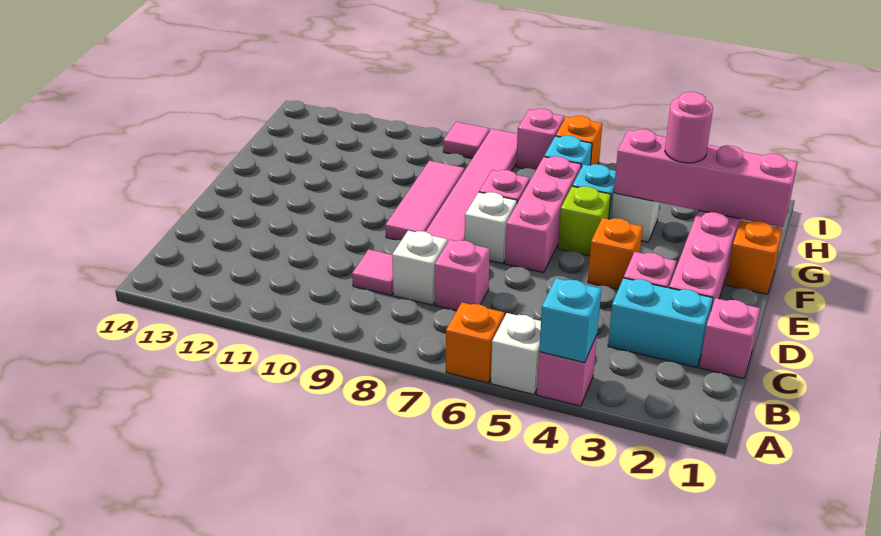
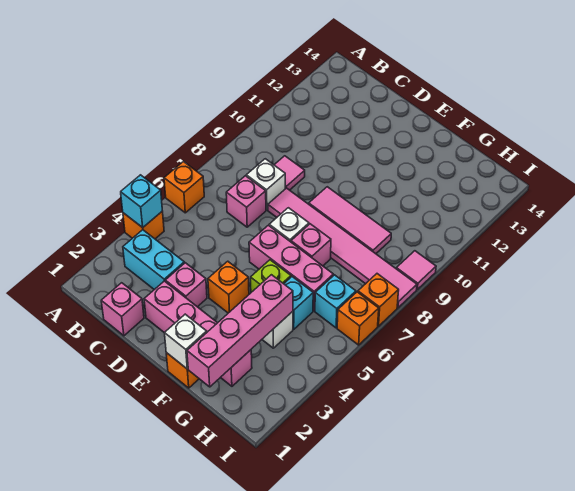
pink brick A4 level 1 -> orange brick A4 level 1
white brick A5 level 1 -> white brick F1 level 2
cyan brick C2:C3 level 1 -> cyan brick B3:C3 level 1
pink round brick G3 level 3 -> none
pink brick I7 level 1 -> orange brick I7 level 1

